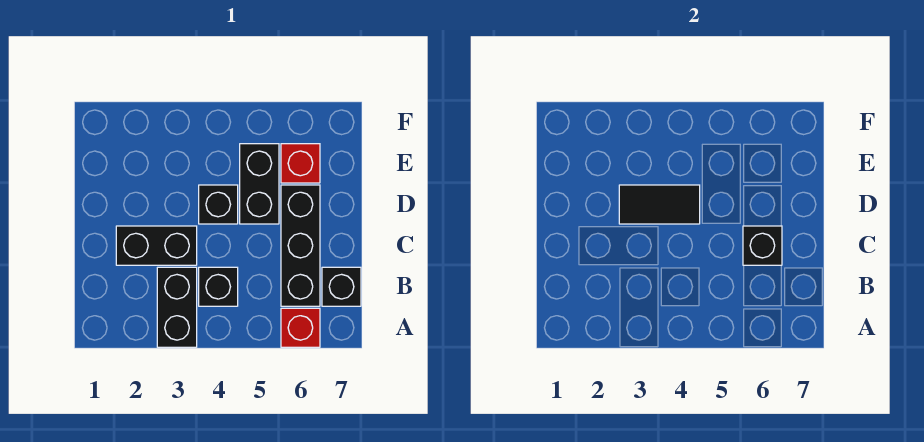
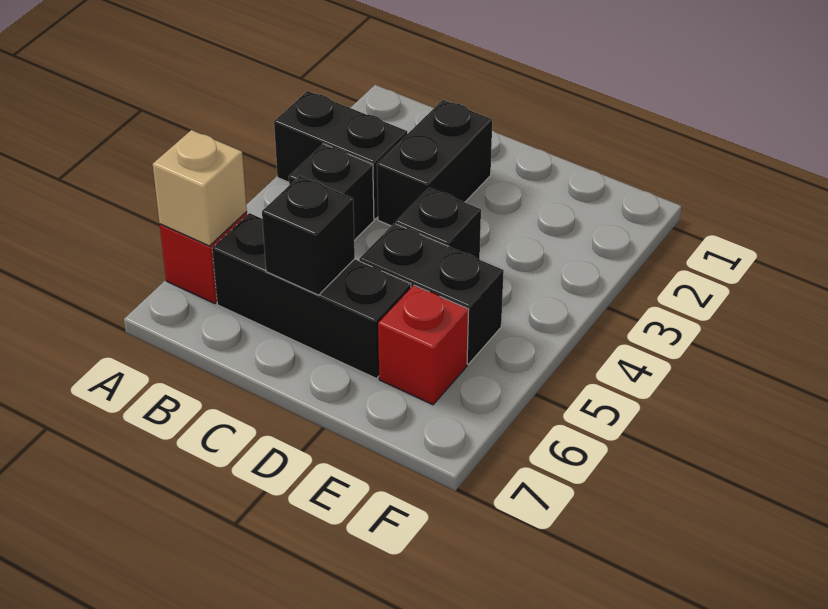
none -> tan brick A6 level 2
black brick B7 level 1 -> none
black tile D3:D4 level 2 -> none

